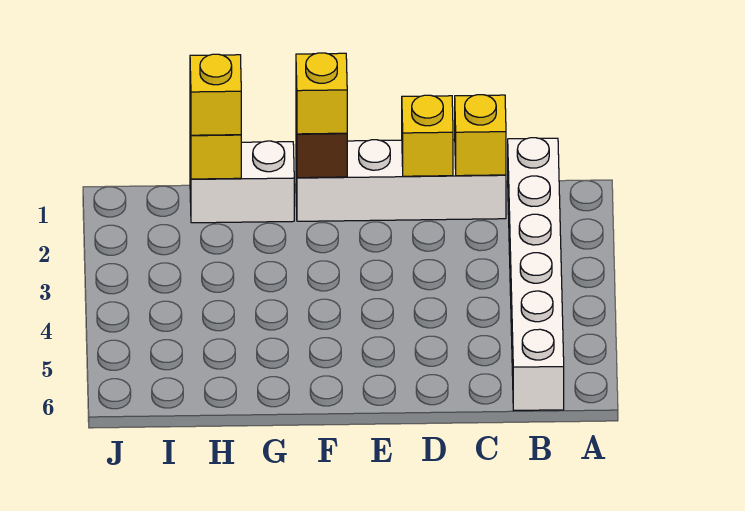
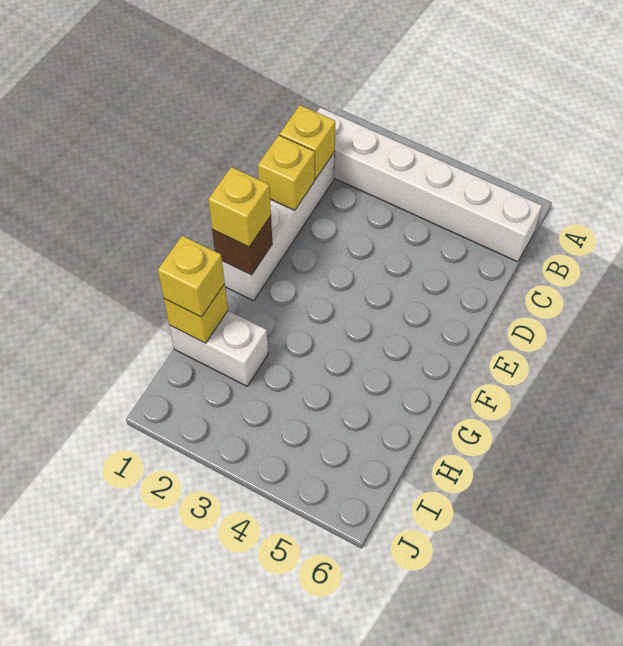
white brick G1:H1 level 1 -> white brick H1:H2 level 1

